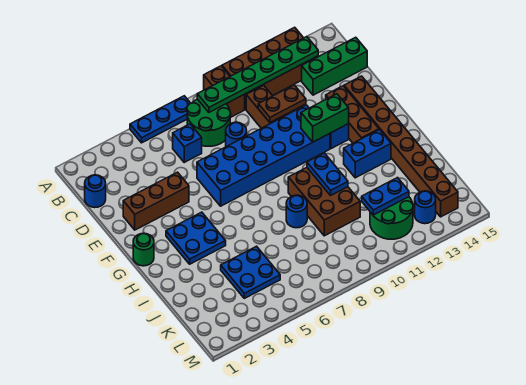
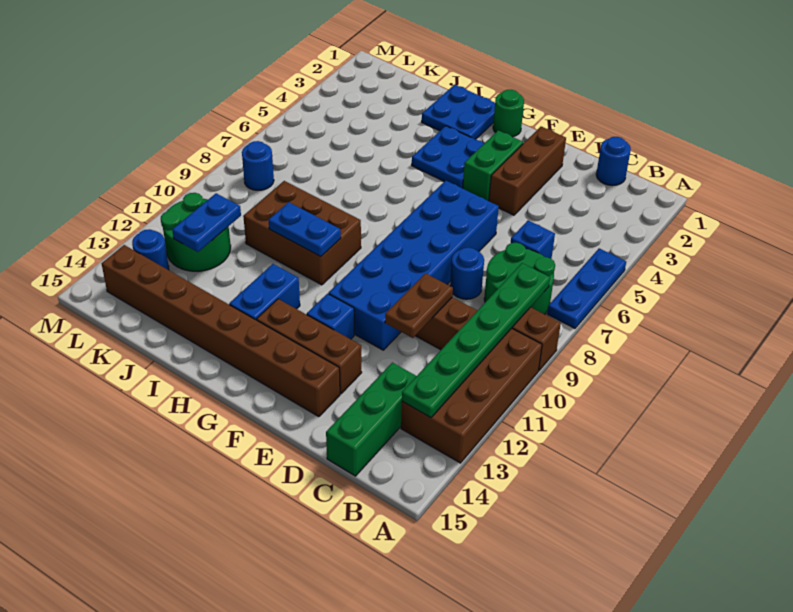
green brick F11:F12 level 2 -> green brick F3:F4 level 1
blue round brick I8 level 1 -> blue round brick L8 level 1
blue plate J4:K5 level 1 -> blue plate H1:I2 level 1

